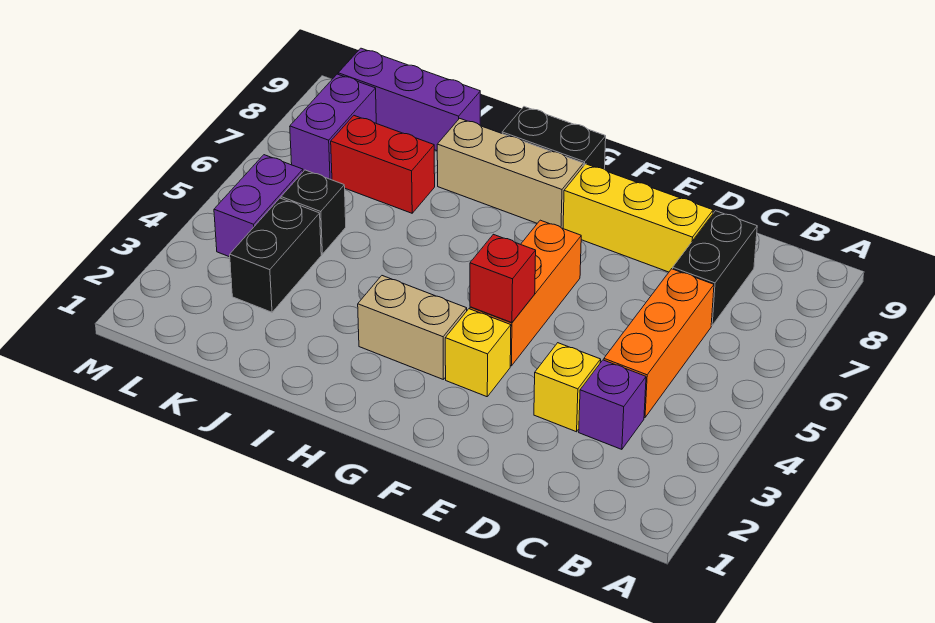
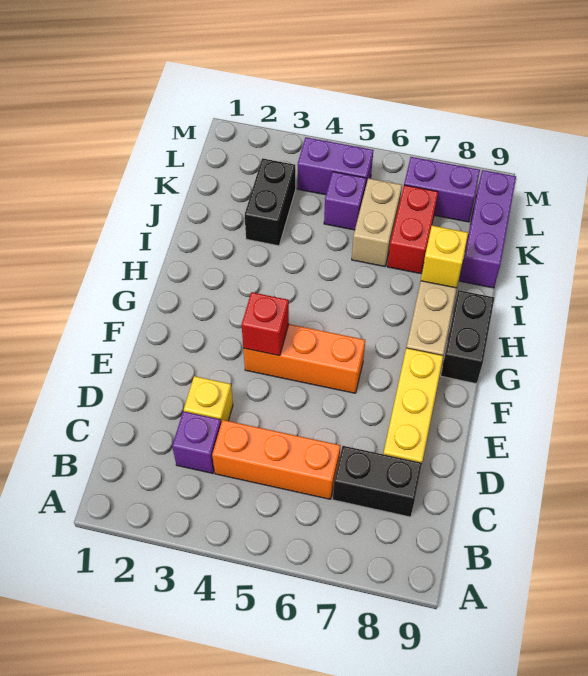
yellow brick F3 level 1 -> yellow brick I8 level 2
tan brick G3:H3 level 1 -> tan brick J6:K6 level 1
black brick K3:K4 level 1 -> black brick J3:K3 level 1
black brick K5 level 1 -> purple brick K5 level 1

